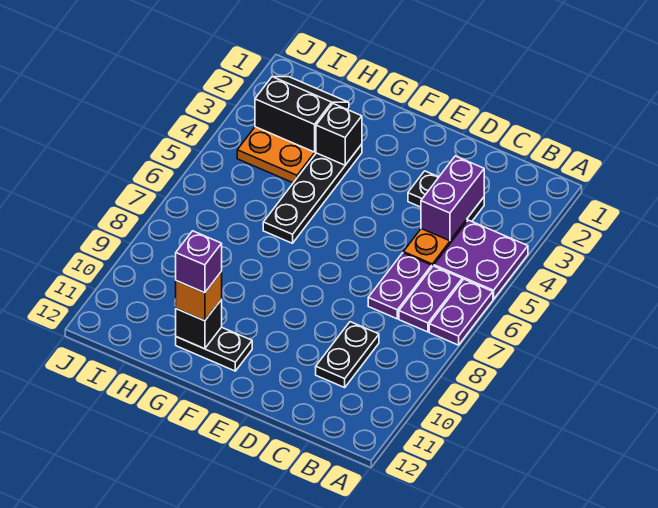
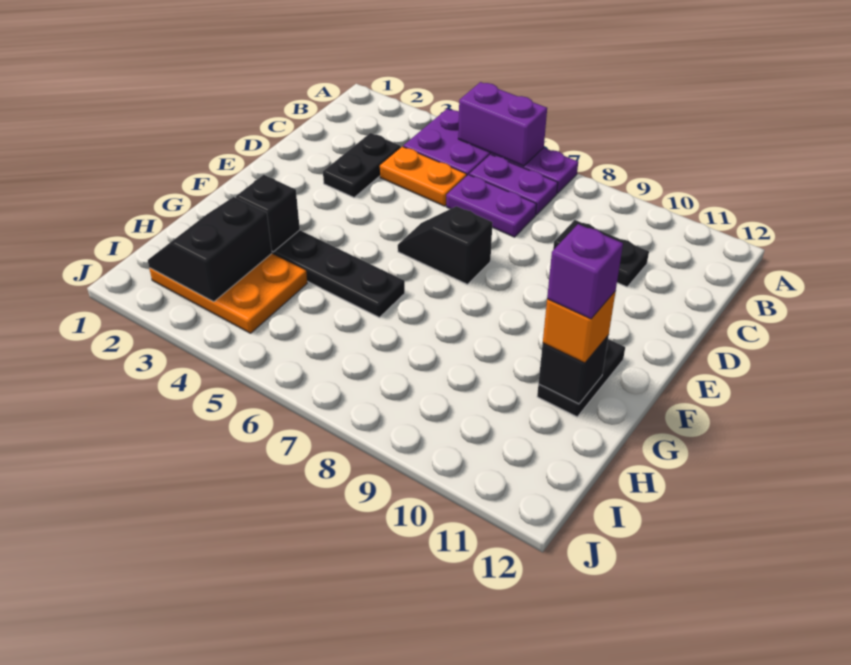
purple brick C3:C4 level 2 -> purple brick A5:A6 level 2
none -> black slope E6:E7 level 1 top 7

